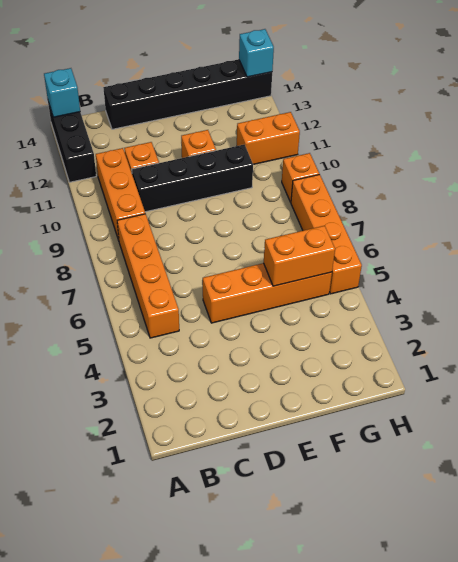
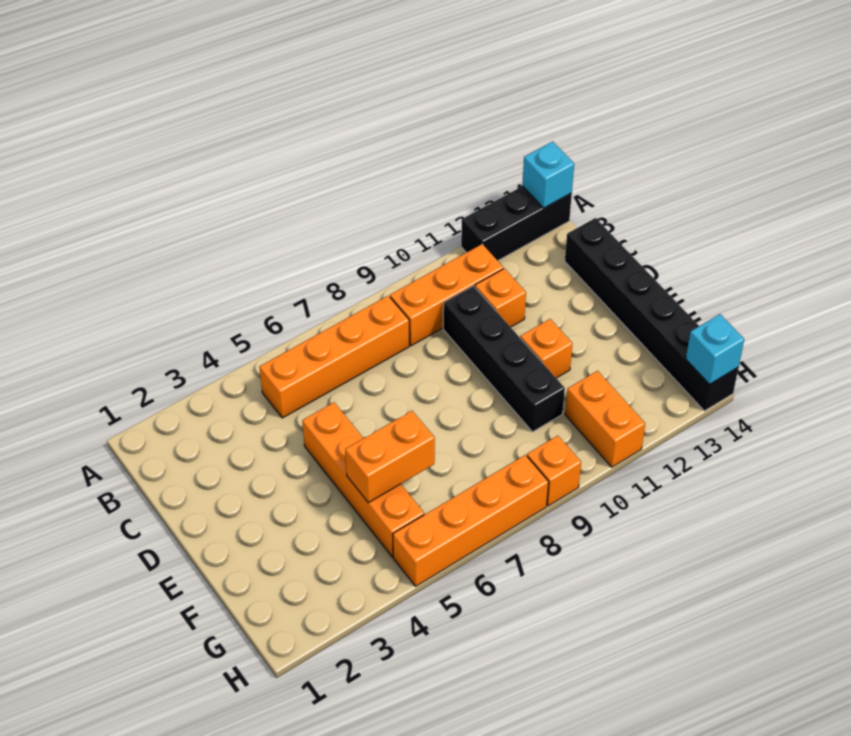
orange brick F5:G5 level 2 -> orange brick F5:F6 level 2

